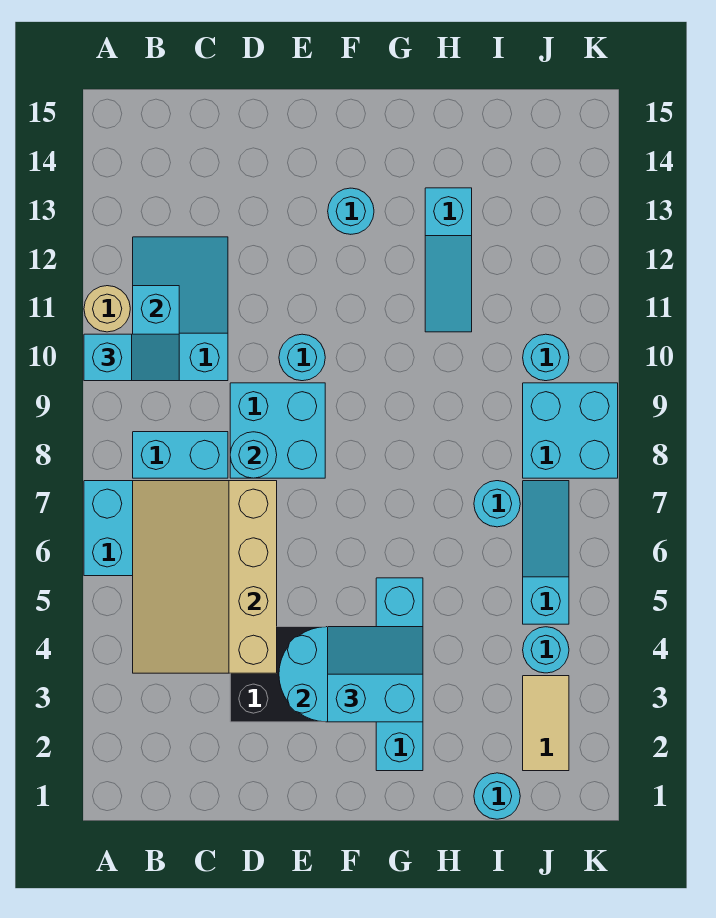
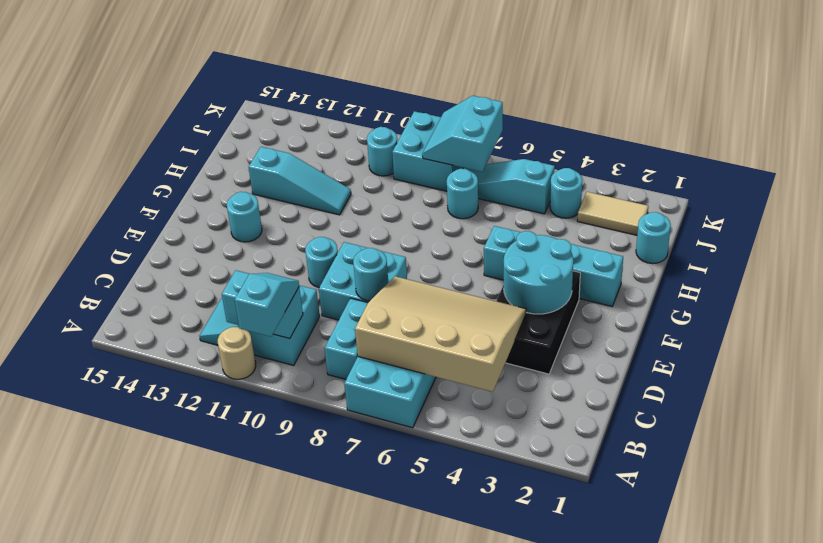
tan slope B4:D7 level 2 top D -> tan slope B4:D7 level 2 top B
cyan slope F3:G4 level 3 top 3 -> cyan slope J7:K8 level 2 top 7

